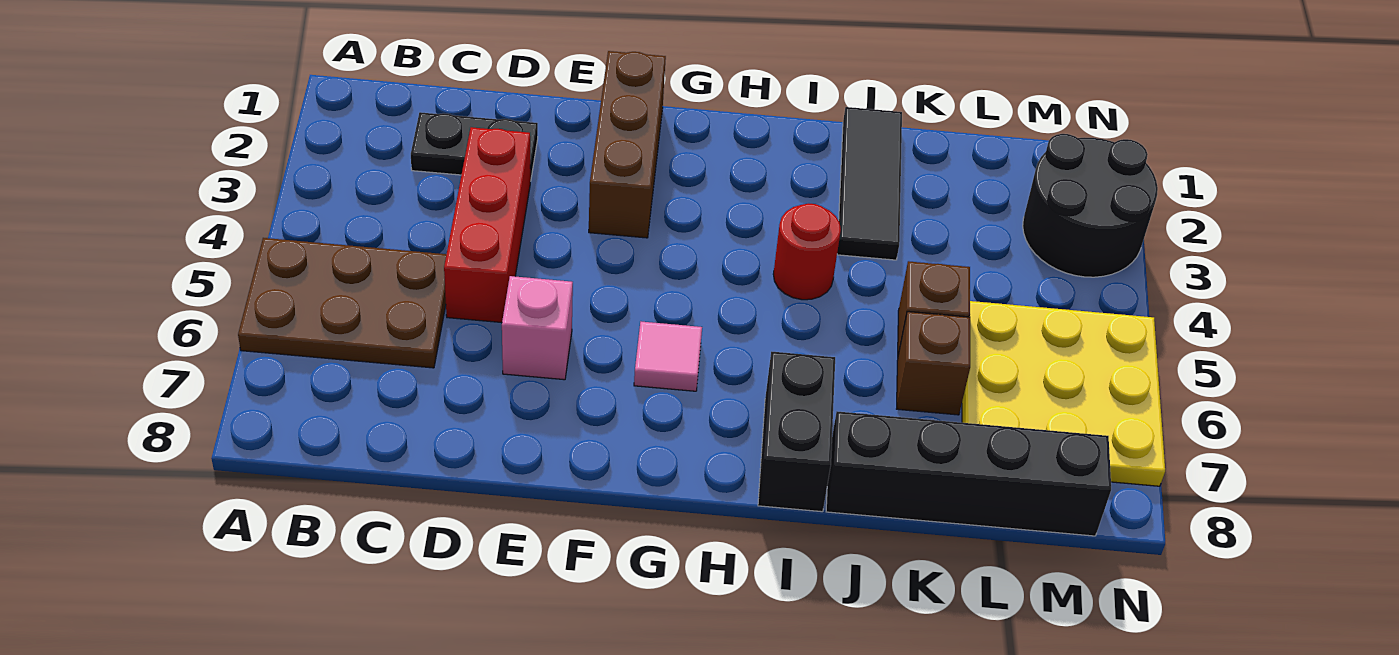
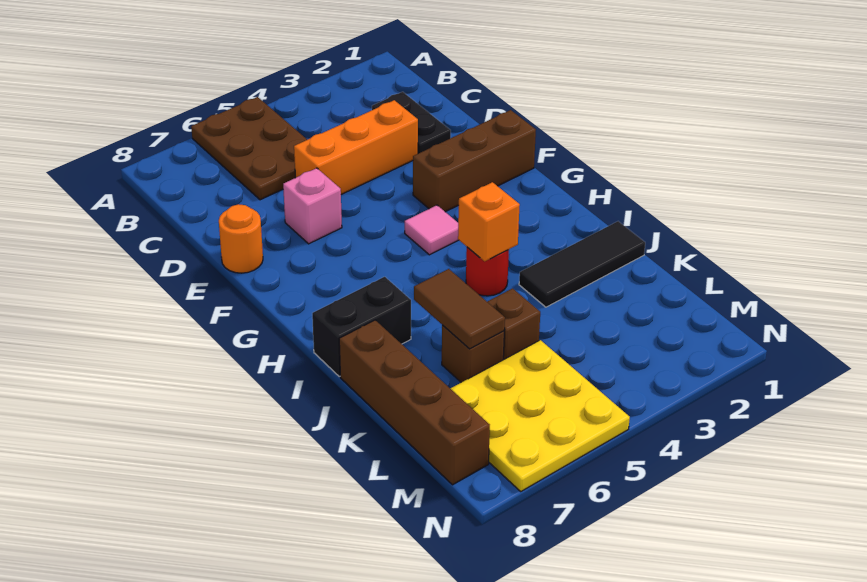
red brick D3:D5 level 1 -> orange brick D3:D5 level 1
none -> orange round brick E8 level 1
pink tile G6 level 1 -> pink tile G4 level 1
none -> orange brick I4 level 2
none -> brown tile J6:K6 level 2
black brick J8:M8 level 1 -> brown brick J8:M8 level 1
black round brick M2:N3 level 1 -> none

